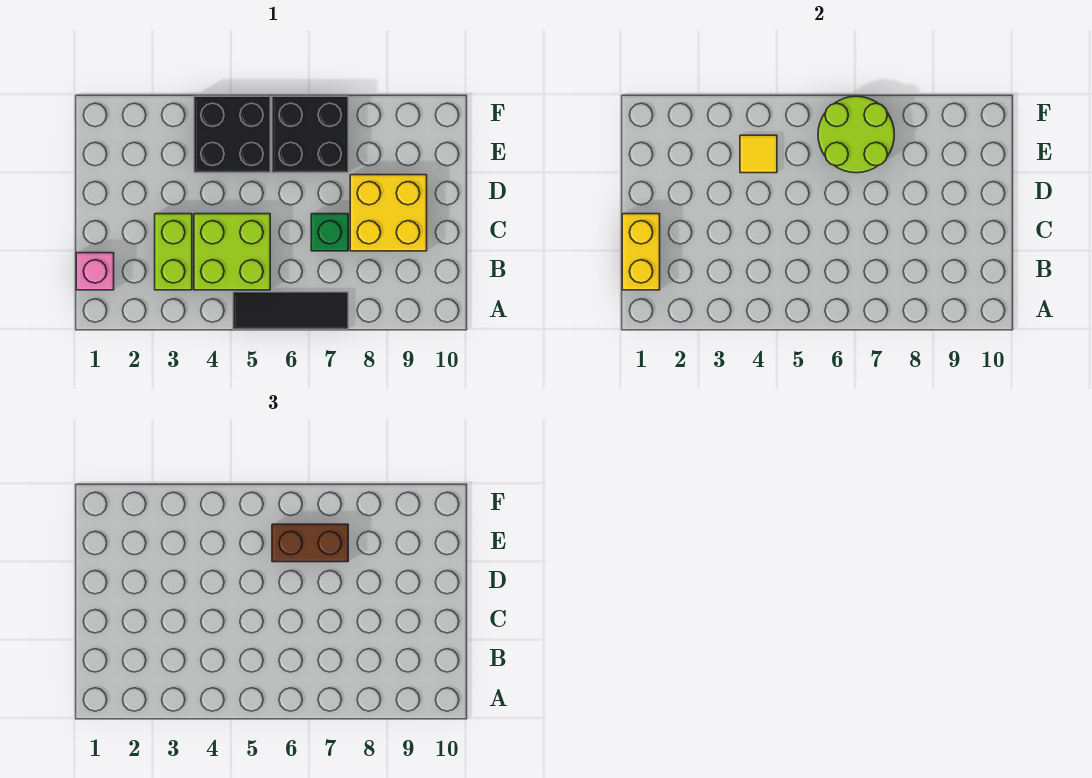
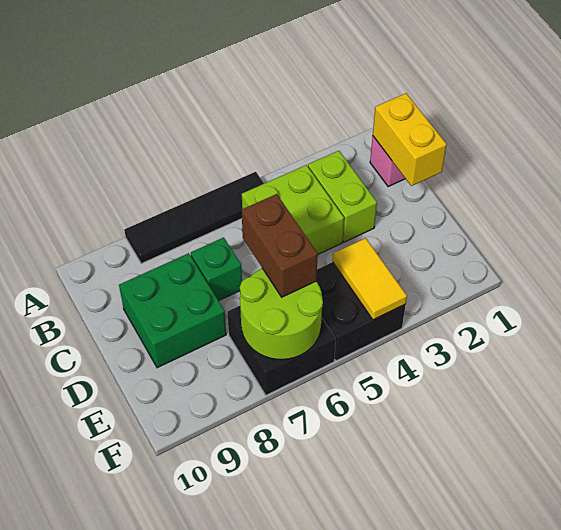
black tile A5:A7 level 1 -> black tile A5:A8 level 1
yellow brick C8:D9 level 1 -> green brick C8:D9 level 1
yellow tile E4 level 2 -> yellow tile E4:F4 level 2
brown brick E6:E7 level 3 -> brown brick D6:E6 level 3

